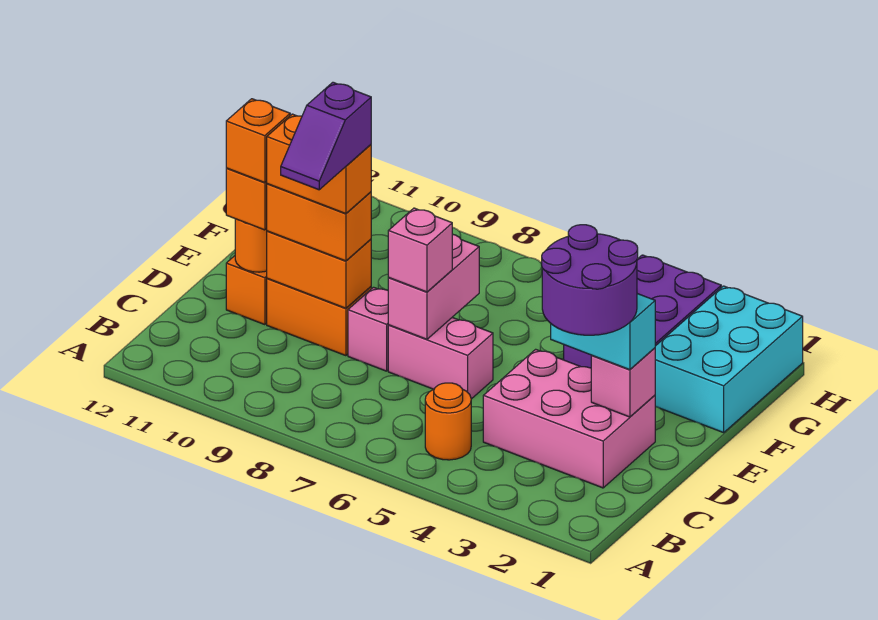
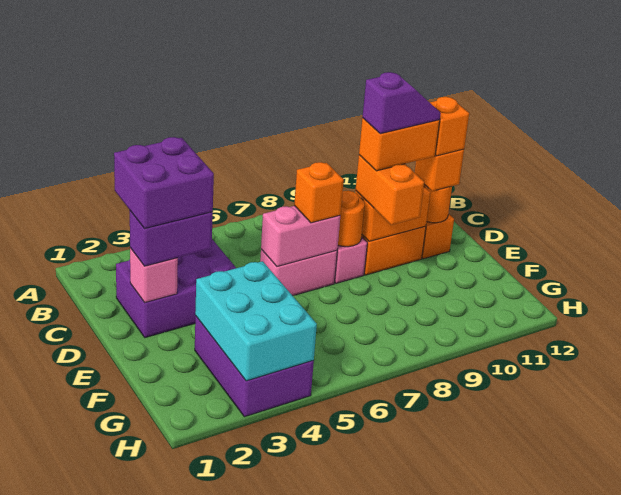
orange round brick B5 level 1 -> orange round brick D8 level 2
pink brick C2:D4 level 1 -> purple brick C2:D4 level 1
purple round brick C2:D3 level 4 -> purple brick C2:D3 level 4
purple slope C9:D9 level 5 top D -> purple slope D9:D10 level 5 top 9
cyan brick D2:D3 level 3 -> purple brick D2:D3 level 3
pink brick D7:E7 level 2 -> pink brick D6:D7 level 2
pink brick D7 level 3 -> orange brick D7 level 3
orange brick D9:D10 level 3 -> orange brick D9:E9 level 3
cyan brick F1:H2 level 1 -> cyan brick F3:H4 level 2

